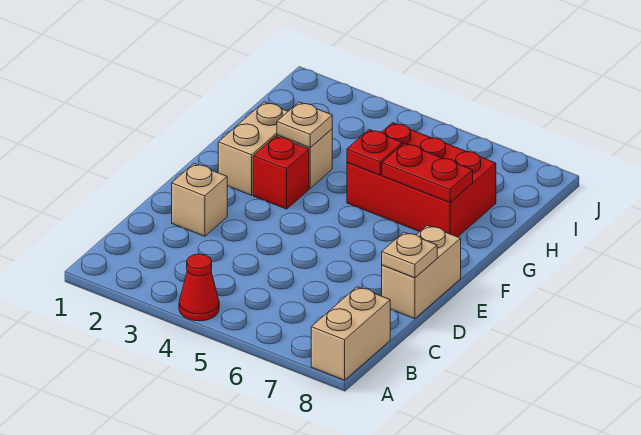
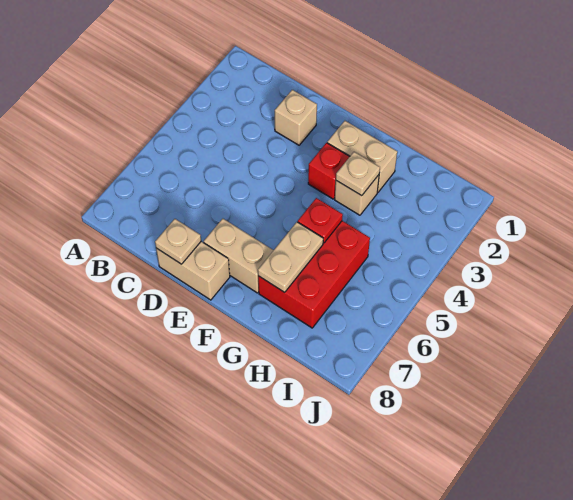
red cone A4 level 1 -> none
tan brick A8:B8 level 1 -> tan brick E7:F7 level 1
red plate G6:G7 level 2 -> tan plate G6:G7 level 2

